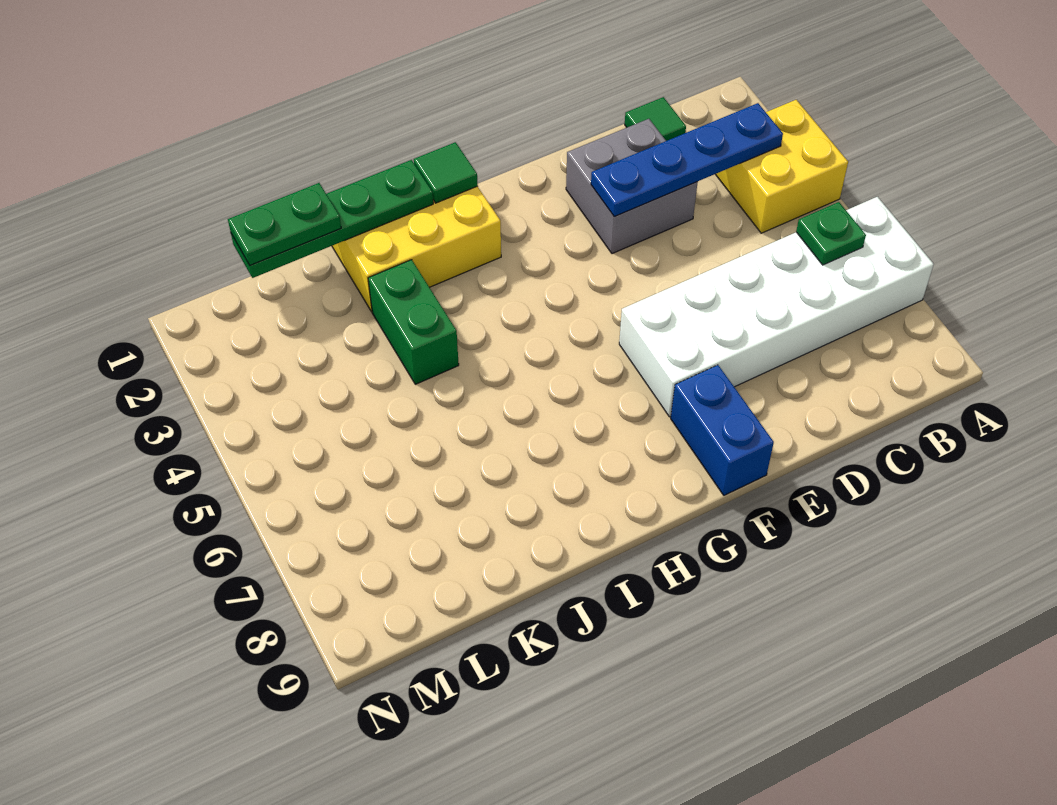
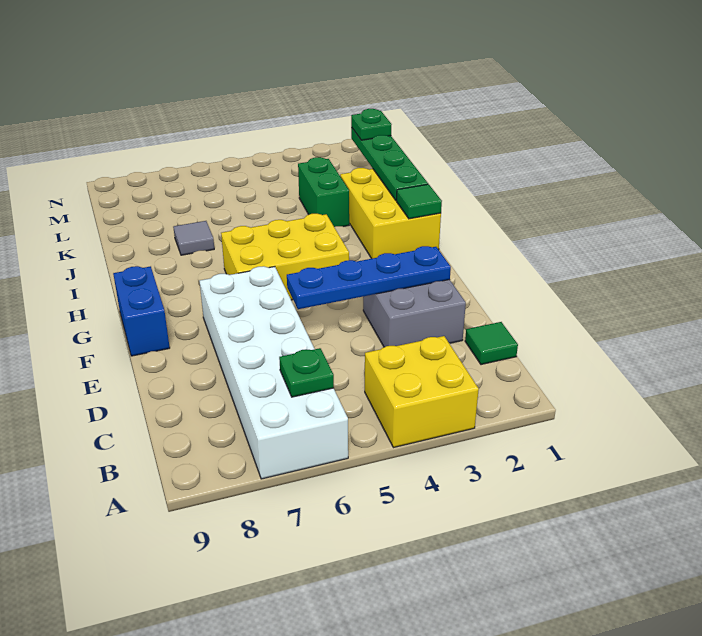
blue plate B3:E3 level 2 -> blue plate E2:E5 level 2
blue brick F8:F9 level 1 -> blue brick F9:G9 level 1
none -> yellow brick G4:H6 level 1
green brick J3:J4 level 1 -> green brick J3:K3 level 1
none -> grey tile J7 level 1
green plate K1:L1 level 3 -> green plate L1 level 3

